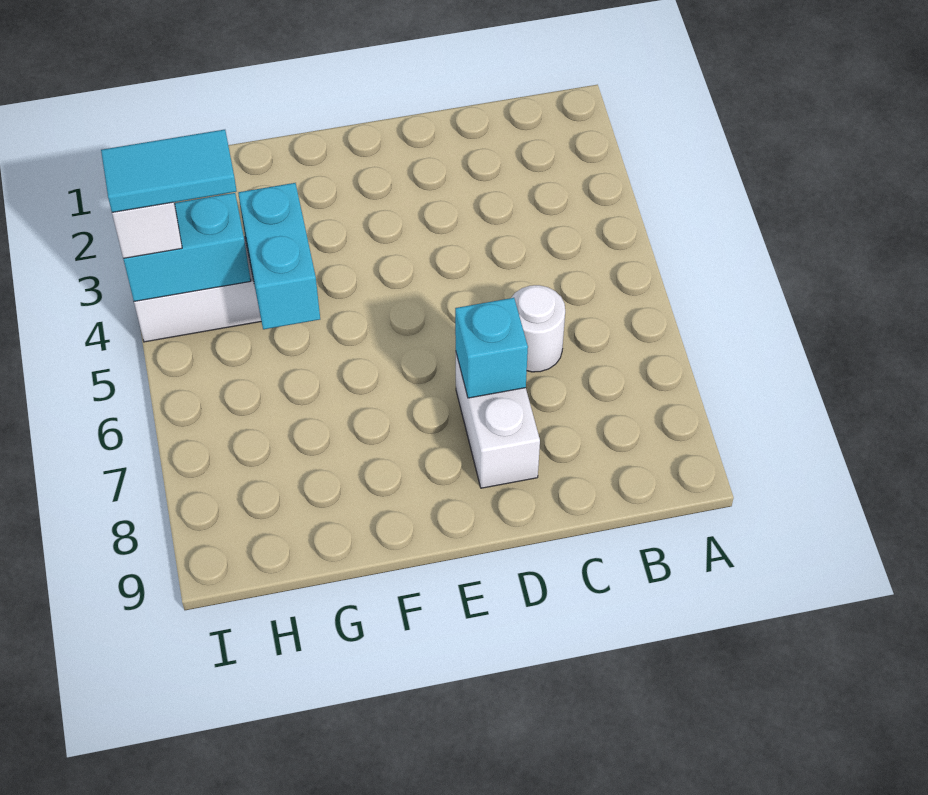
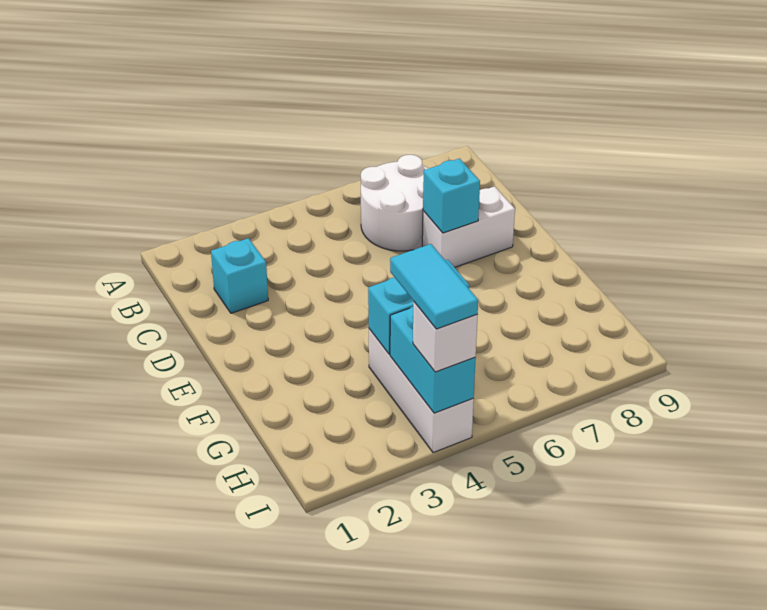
none -> cyan brick C2 level 1
white round brick C6 level 1 -> white round brick B6:C7 level 1

